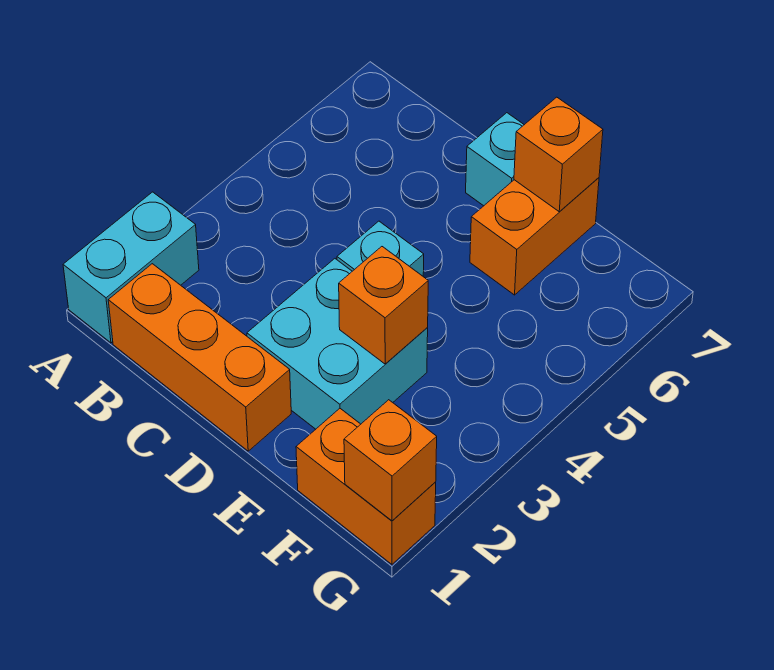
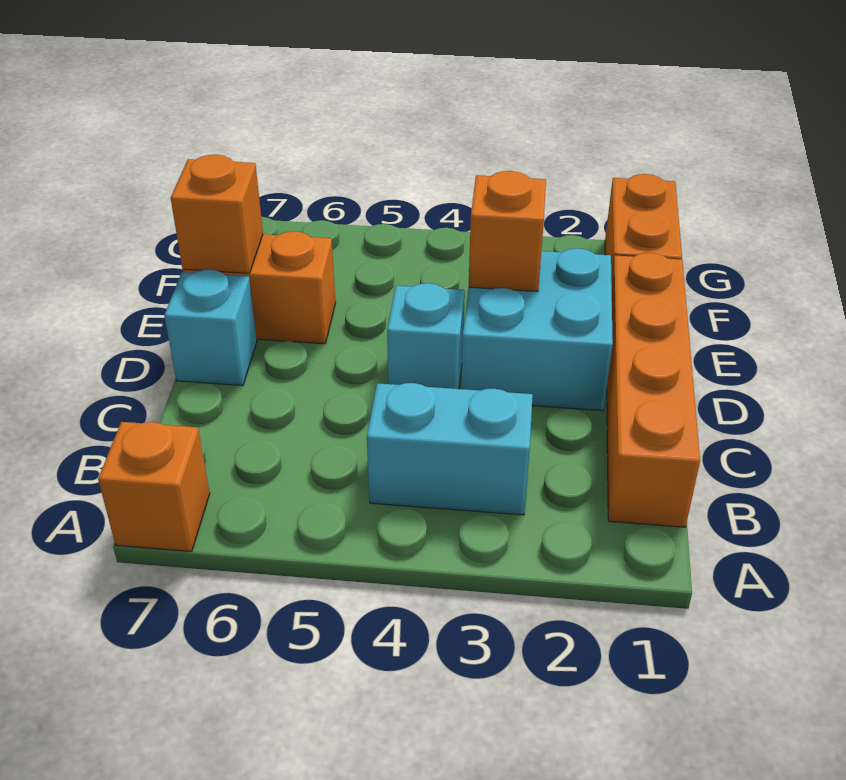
cyan brick A1:A2 level 1 -> cyan brick B3:B4 level 1
orange brick B1:D1 level 1 -> orange brick B1:E1 level 1
orange brick G1 level 2 -> orange brick A7 level 1

